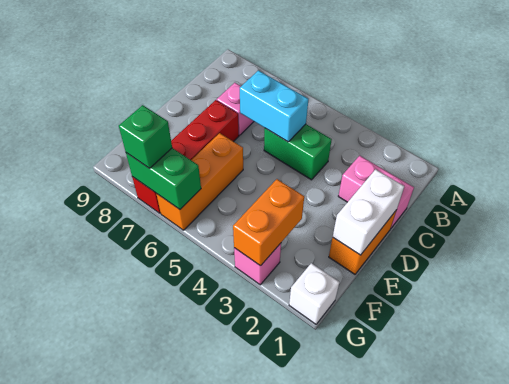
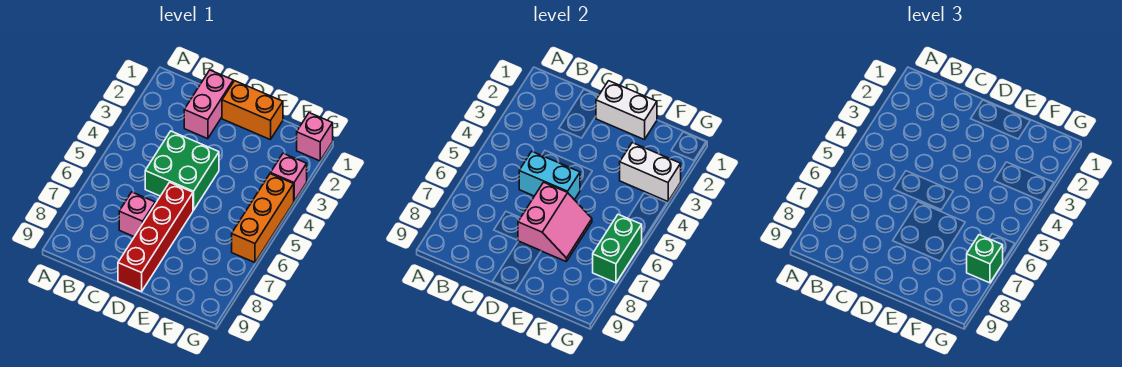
green brick C4:C5 level 1 -> green brick C4:D5 level 1
cyan brick C5:C6 level 2 -> cyan brick C5:D5 level 2
none -> pink slope D6:E7 level 2 top D
red brick D7:G7 level 1 -> red brick D6:D9 level 1
orange brick E6:G6 level 1 -> orange brick G4:G6 level 1
orange brick F3:G3 level 2 -> white brick F3:G3 level 2
white brick G1 level 1 -> pink brick G1 level 1

